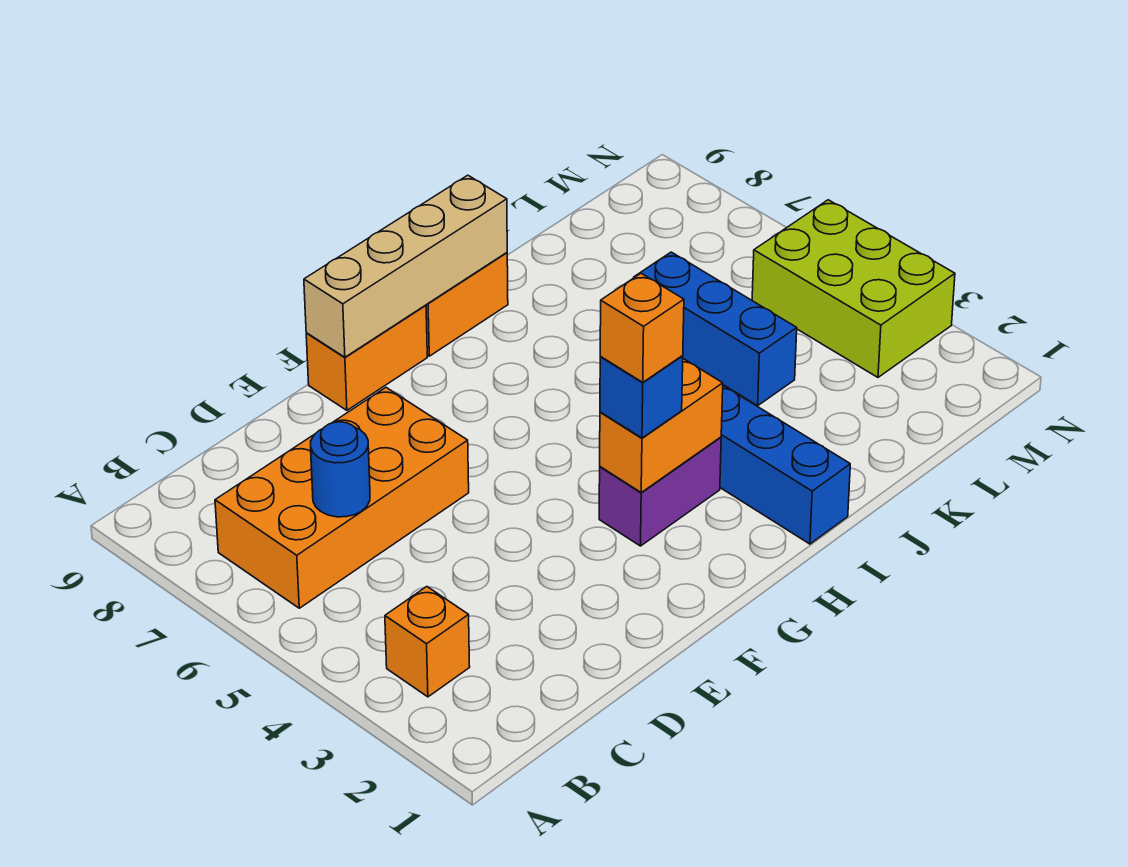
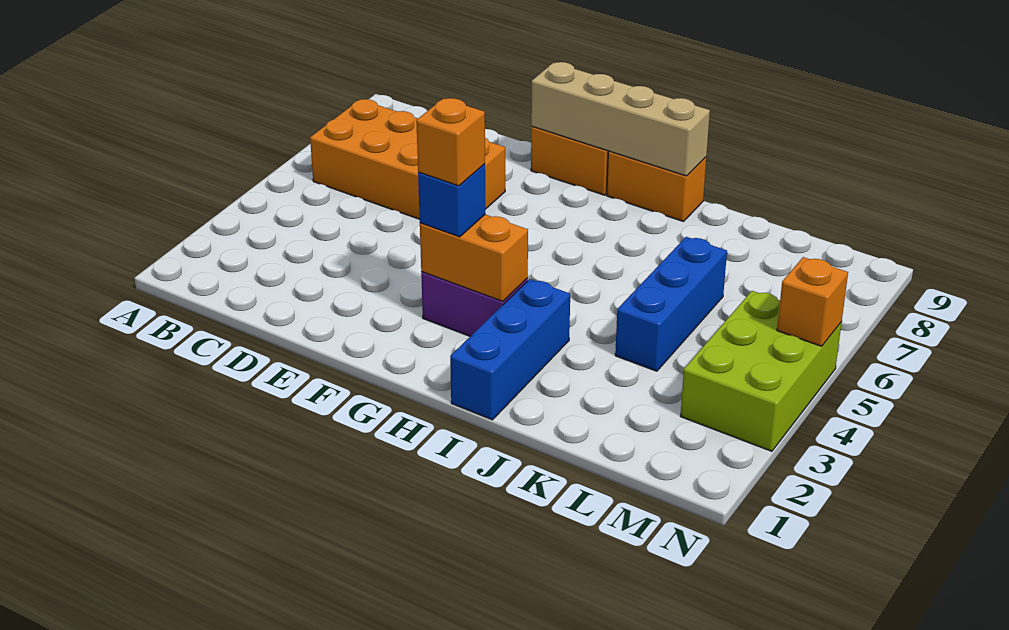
orange brick B3 level 1 -> orange brick N5 level 2
blue round brick C6 level 2 -> none

